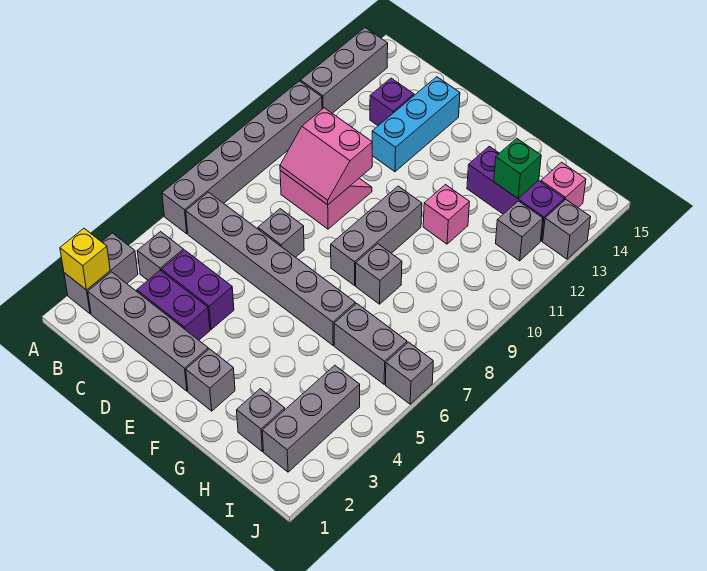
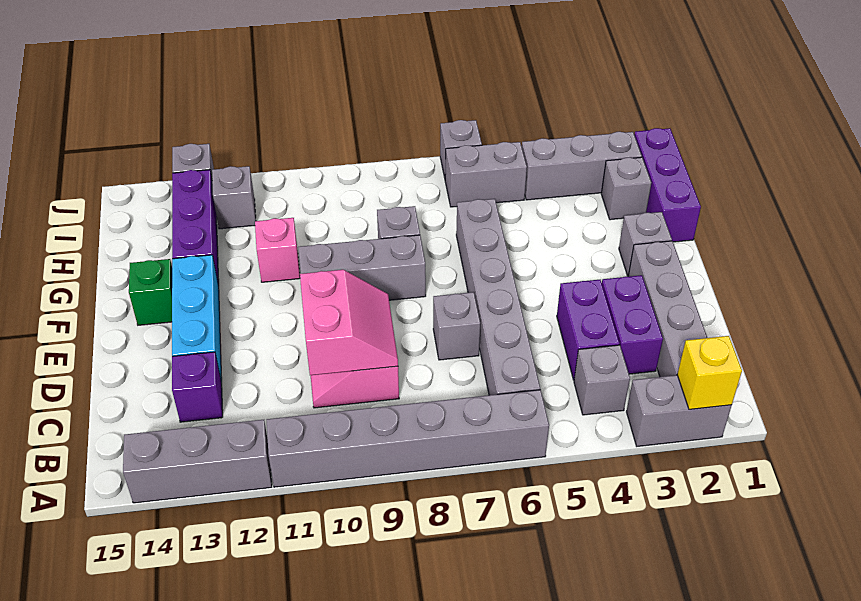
cyan brick D12:D14 level 1 -> cyan brick D13:F13 level 1
none -> purple brick G1:I1 level 1
grey brick H6:I6 level 1 -> grey brick I5:I6 level 1
green brick H13 level 2 -> green brick F14 level 1
pink brick I14 level 1 -> none

